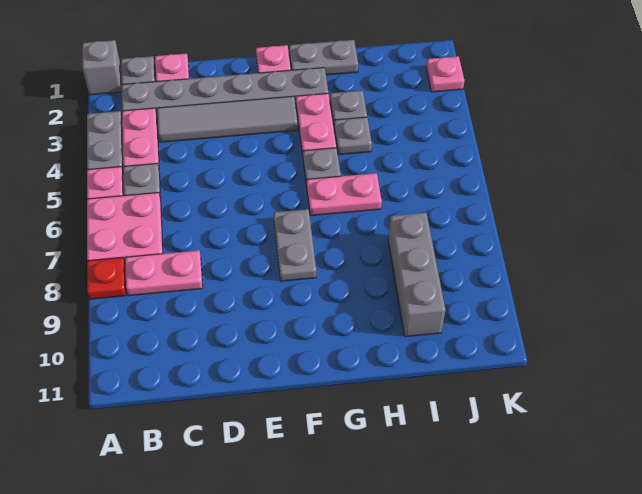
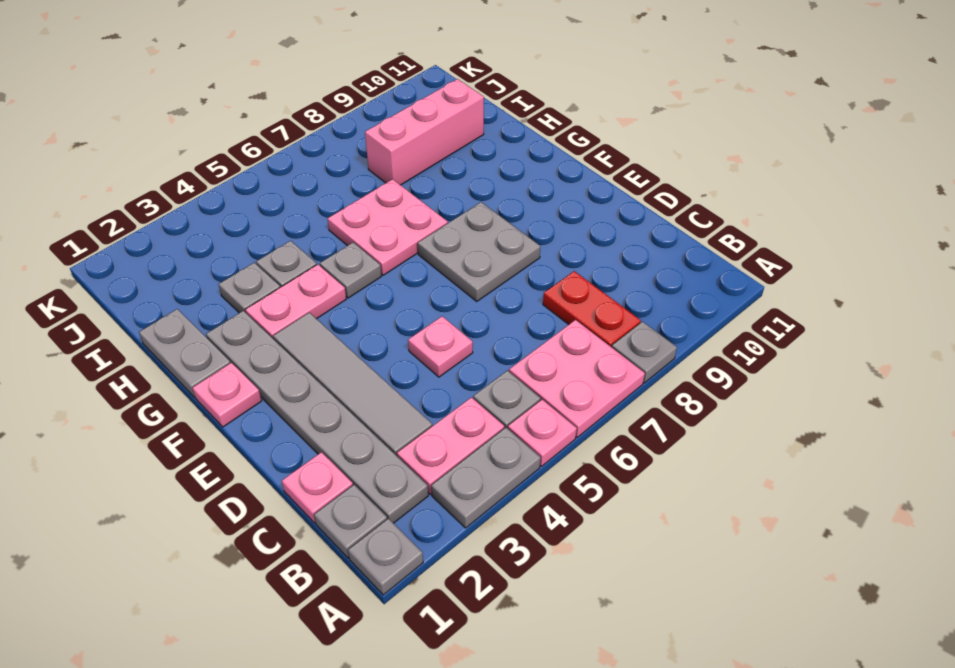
grey brick A1 level 1 -> grey plate A1 level 1
red plate A8 level 1 -> grey plate A8 level 1
pink plate B8:C8 level 1 -> red plate B8:C8 level 1
grey plate F7:F8 level 1 -> grey plate E7:F8 level 1
pink plate G6:H6 level 1 -> pink plate G6:H7 level 1
grey brick I8:I10 level 1 -> pink brick I8:I10 level 1
pink plate K2 level 1 -> pink plate D5 level 1

